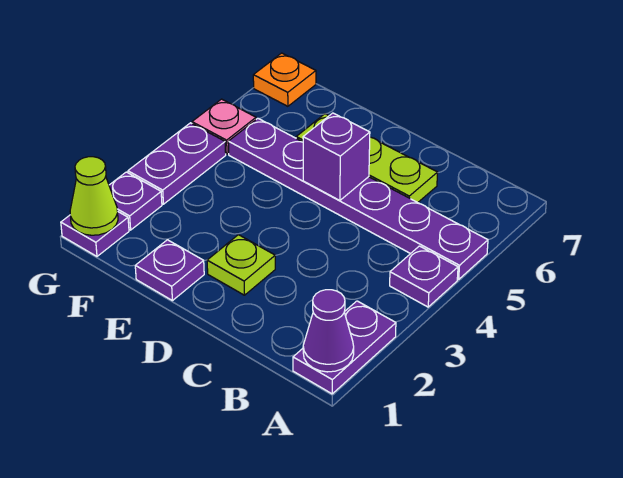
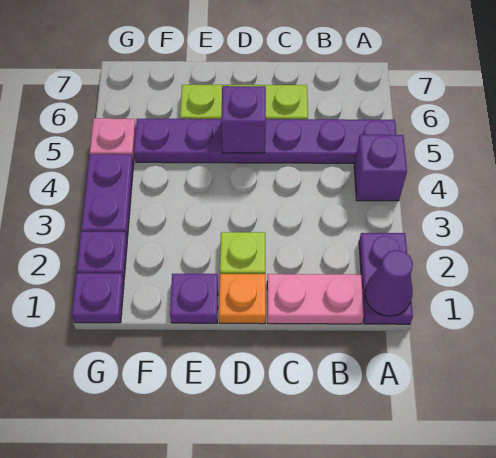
purple plate A4 level 1 -> purple brick A4 level 1
none -> pink plate B1:C1 level 1
lime cone G1 level 2 -> none
orange plate G7 level 1 -> orange plate D1 level 1

